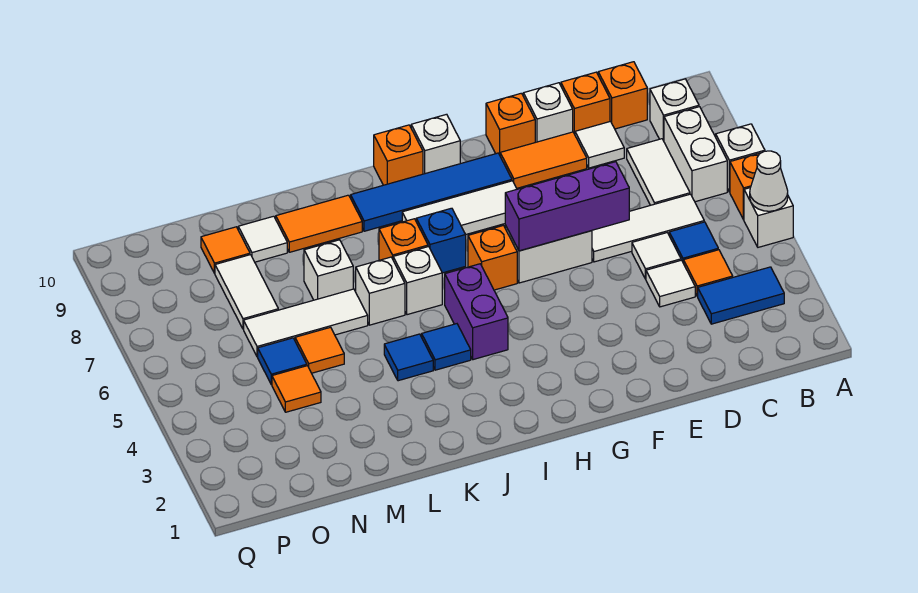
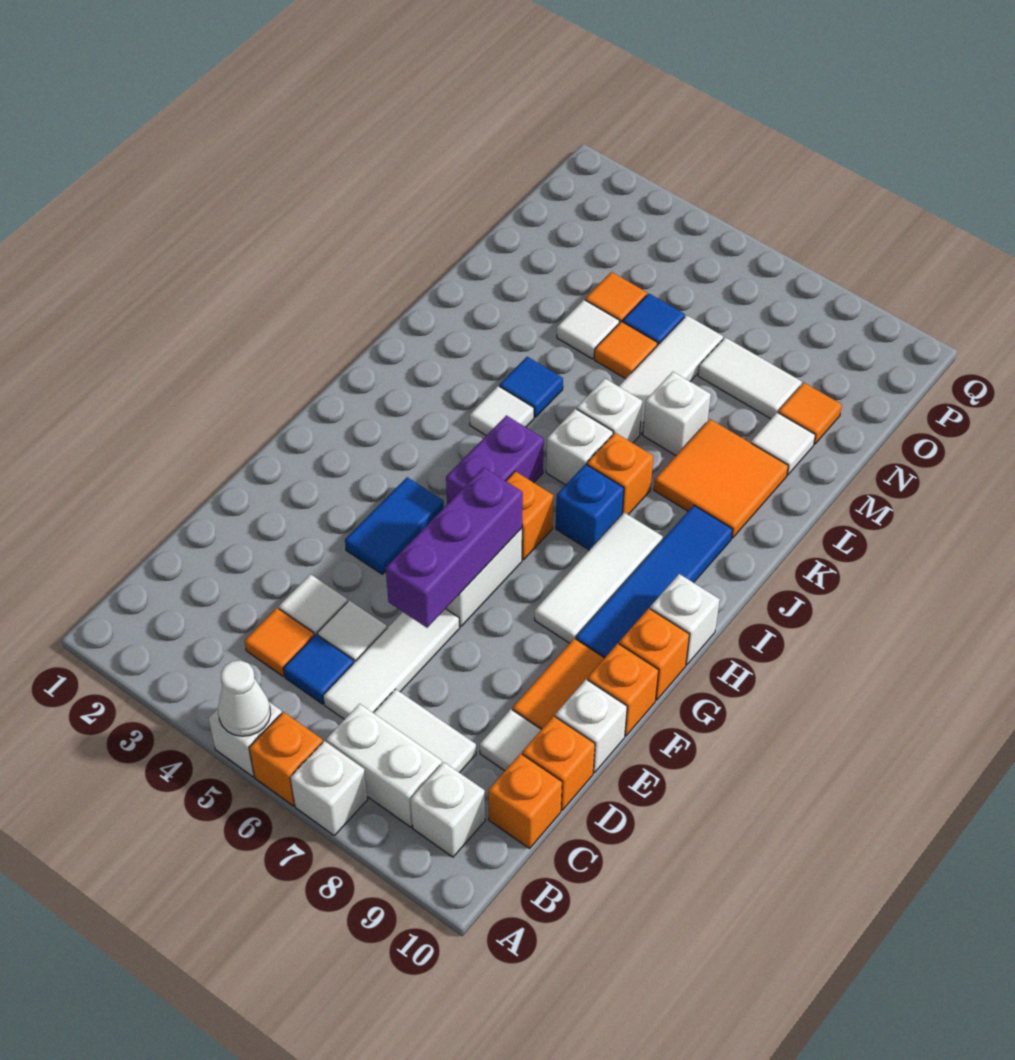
blue tile B3:C3 level 1 -> blue tile F4:G4 level 1
purple brick I4:I5 level 1 -> purple brick H5:I5 level 1
orange brick I10 level 1 -> orange brick G10 level 1
blue tile J4 level 1 -> white tile J4 level 1
orange tile K9:L9 level 1 -> orange tile K8:L9 level 1
none -> white tile M4 level 1

